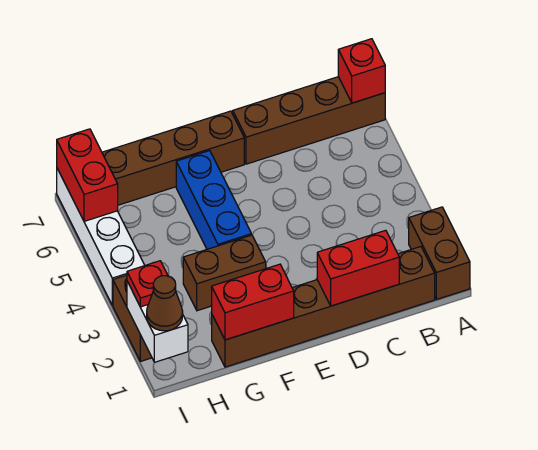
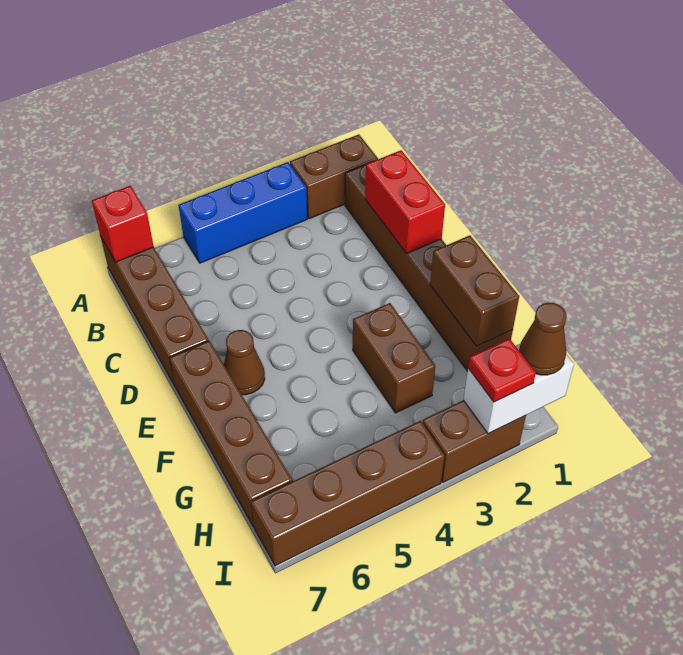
none -> brown cone E6 level 1
red brick F1:G1 level 2 -> brown brick F1:G1 level 2
blue brick F4:F6 level 1 -> blue brick A3:A5 level 1
white brick I4:I7 level 1 -> brown brick I4:I7 level 1
red brick I6:I7 level 2 -> none

